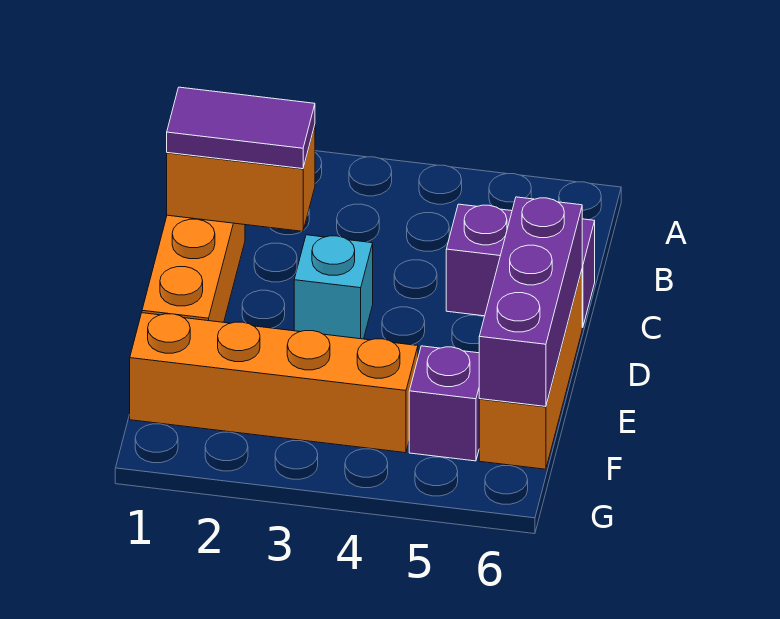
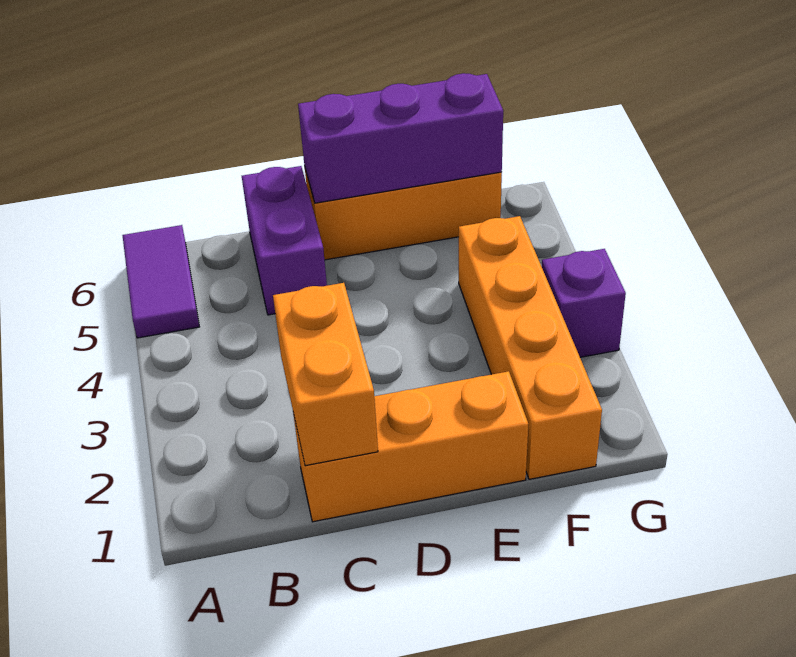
purple tile C1:C2 level 3 -> purple tile A5:A6 level 1
cyan brick D3 level 1 -> none
purple brick F5 level 1 -> purple brick G3 level 1

